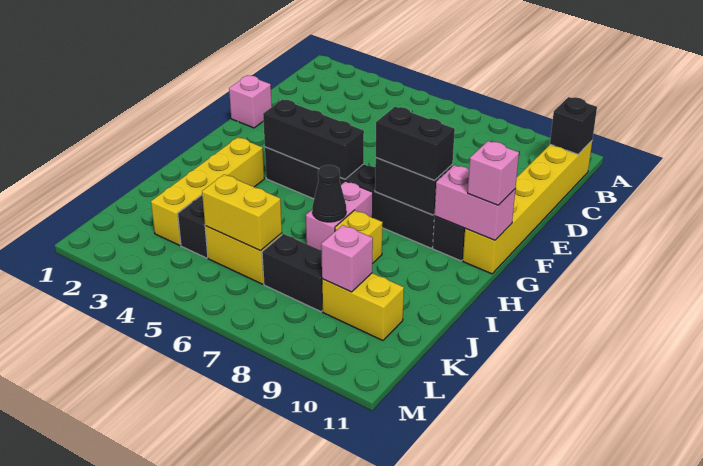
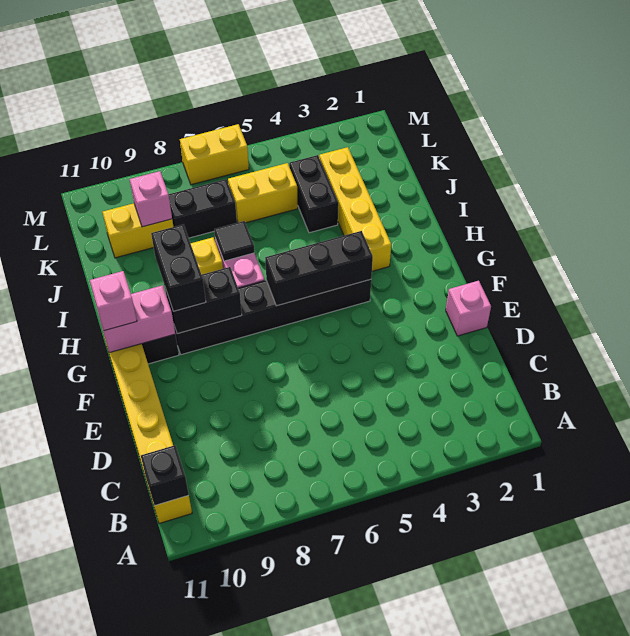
black brick G8:G9 level 3 -> black brick G9:H9 level 3
black cone I7 level 2 -> black tile I7 level 2
yellow brick K5:K6 level 2 -> yellow brick M6:M7 level 1

